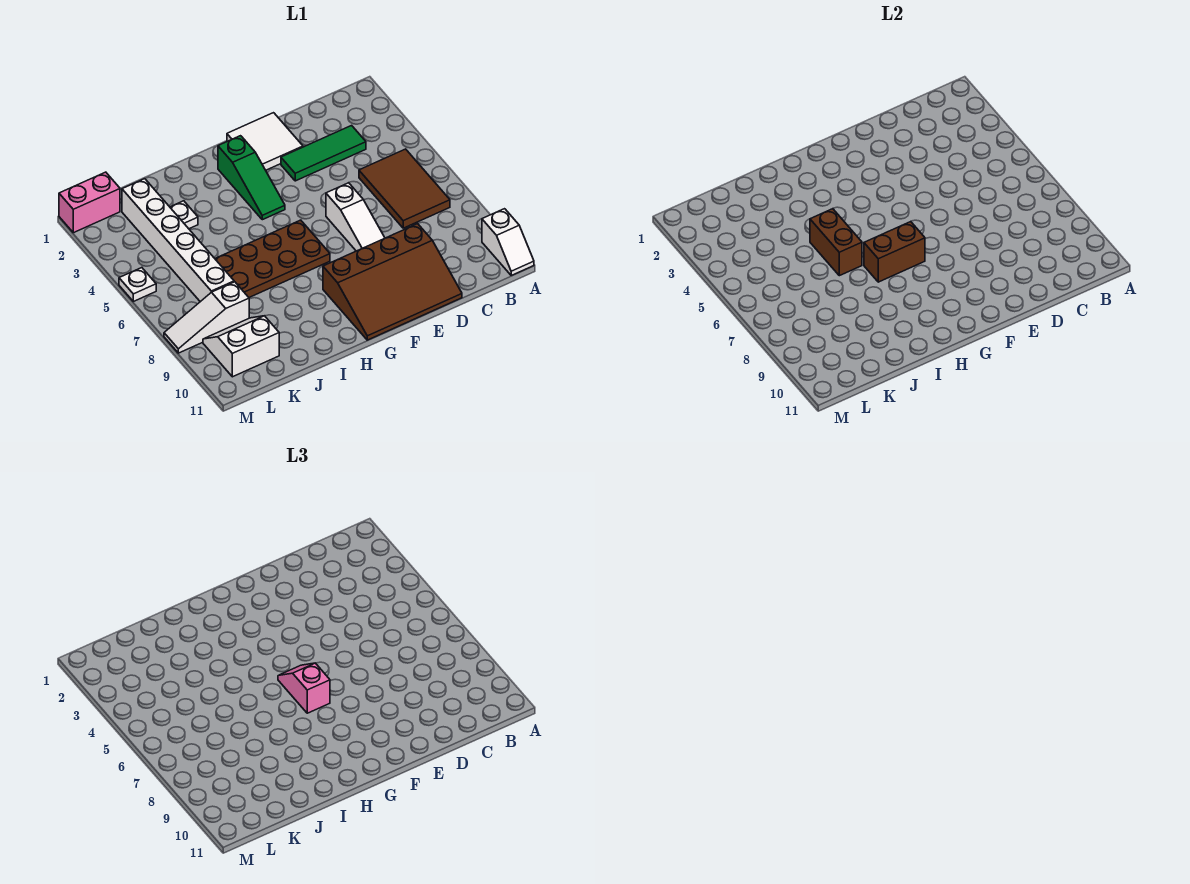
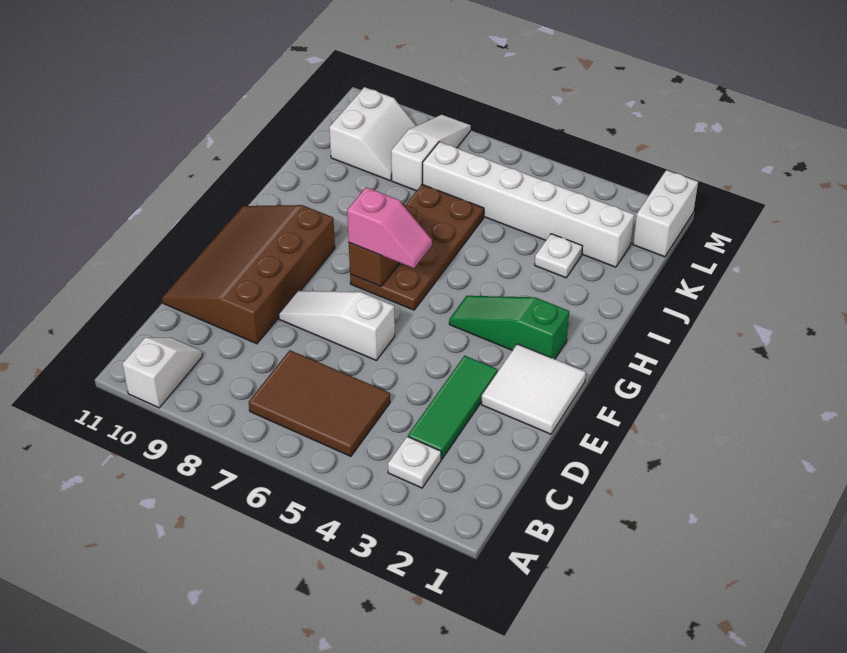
white slope A10:A11 level 1 top 10 -> white slope A10:B10 level 1 top A
brown brick I5:I6 level 2 -> none
pink brick L1:M1 level 1 -> white brick L1:M1 level 1
white plate M5 level 1 -> white plate B3 level 1

